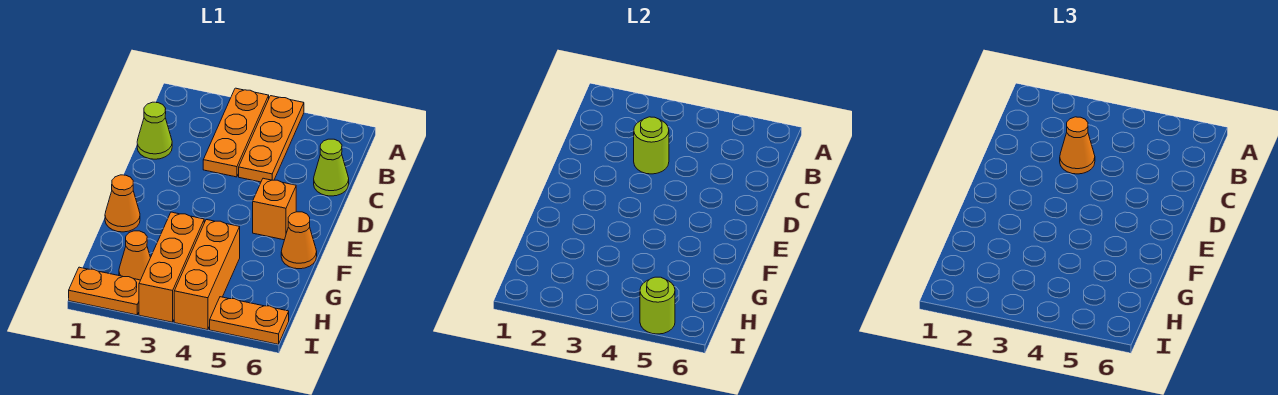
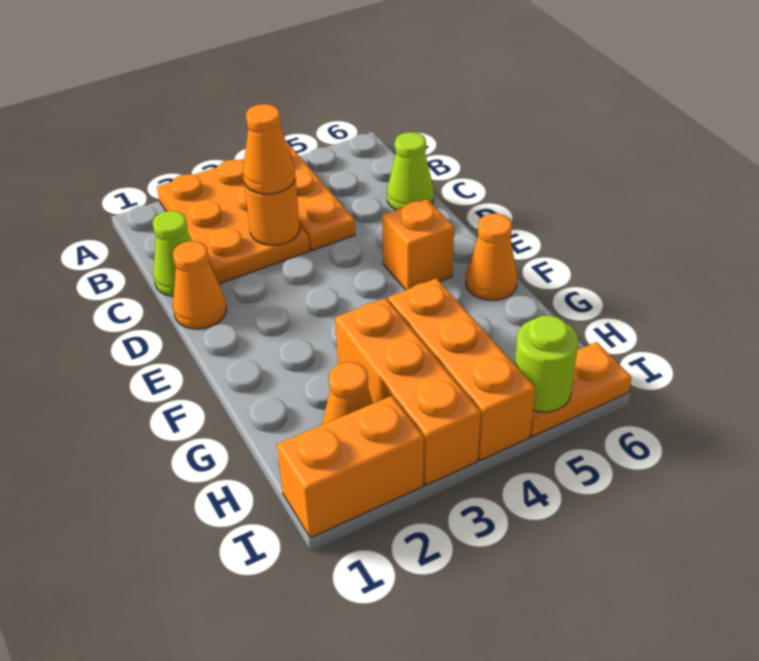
orange plate A3:C3 level 1 -> orange plate A2:C3 level 1
lime round brick C3 level 2 -> orange round brick C3 level 2
orange cone F1 level 1 -> orange cone D1 level 1
orange plate I1:I2 level 1 -> orange brick I1:I2 level 1

